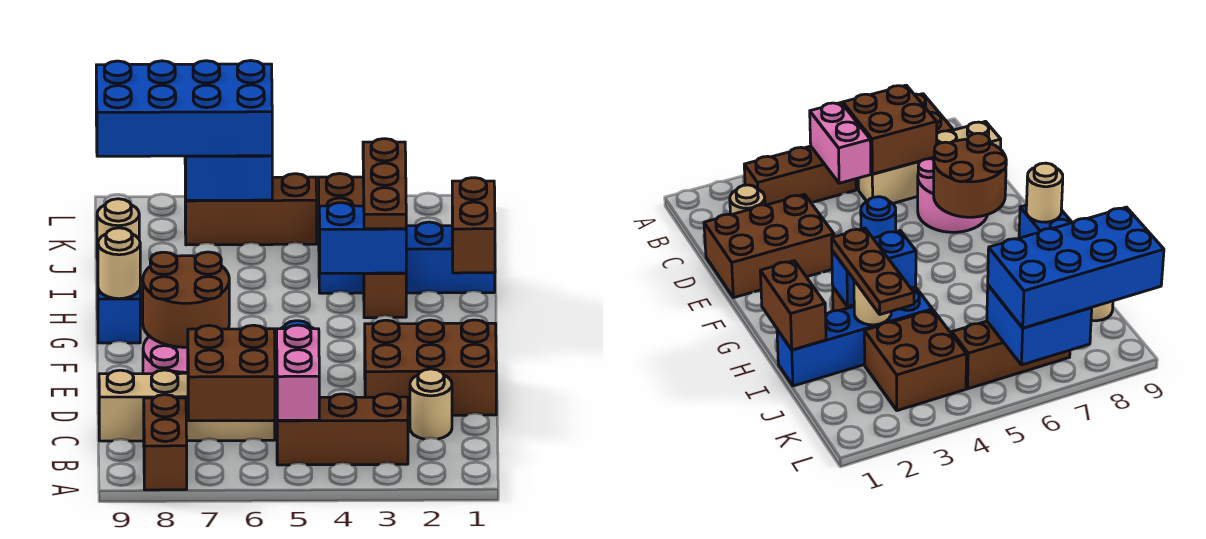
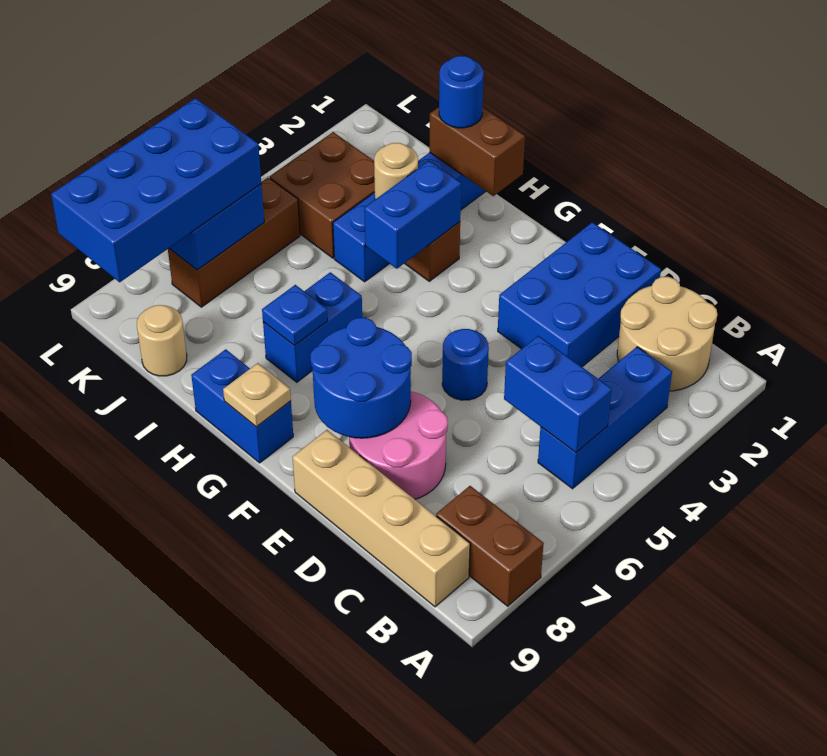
brown brick B3:B5 level 1 -> blue brick B3:B5 level 1
pink brick B5:C5 level 2 -> blue brick B5:C5 level 2
brown brick B6:C7 level 2 -> none
tan round brick C2 level 1 -> tan round brick B1:C2 level 1
tan brick C6:C9 level 1 -> tan brick B9:E9 level 1
brown brick D1:E3 level 1 -> blue brick D1:E3 level 1
brown round brick E7:F8 level 2 -> blue round brick E7:F8 level 2
tan round brick G9 level 2 -> tan plate G9 level 2
brown plate H3:J3 level 3 -> none
none -> blue brick H6:H7 level 1
none -> blue plate H7 level 2
none -> blue round brick I1 level 3

